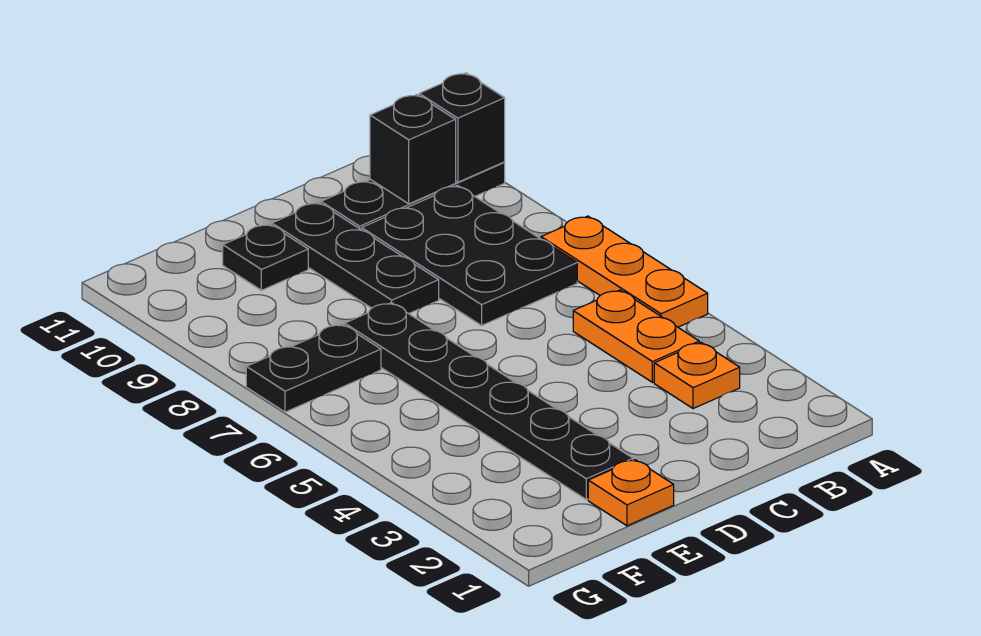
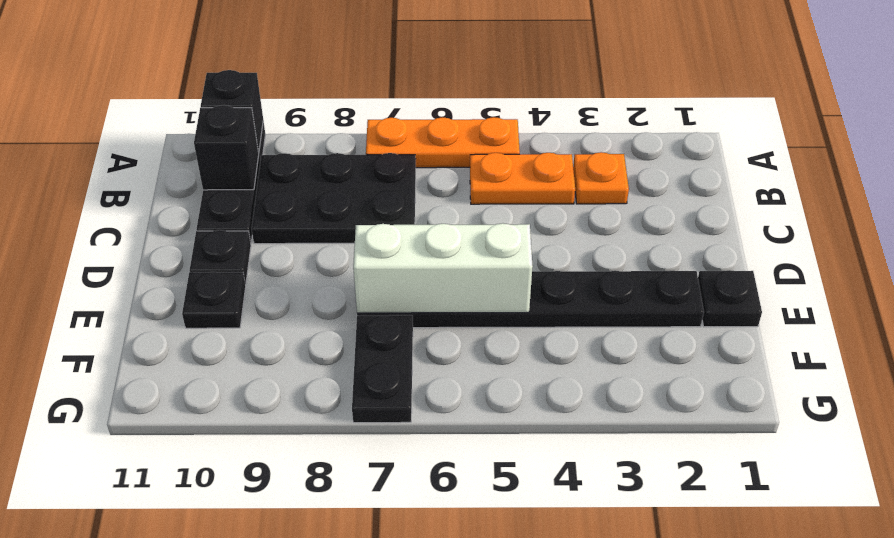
black plate D8:D10 level 1 -> black plate D10 level 1
orange plate E1 level 1 -> black plate E1 level 1
none -> white brick E5:E7 level 2

